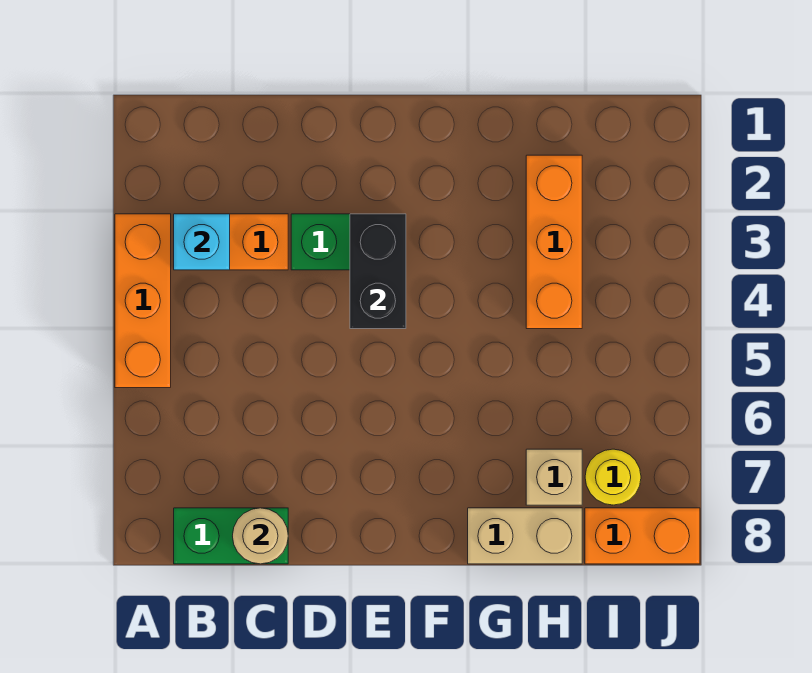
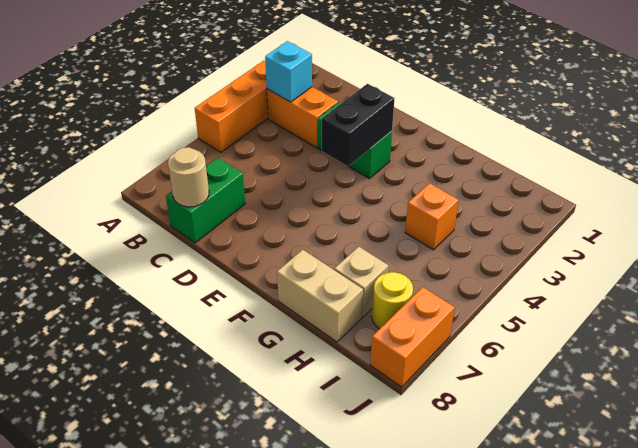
green brick B8:C8 level 1 -> green brick C7:C8 level 1
orange brick H2:H4 level 1 -> orange brick H4 level 1
orange brick I8:J8 level 1 -> orange brick J7:J8 level 1

